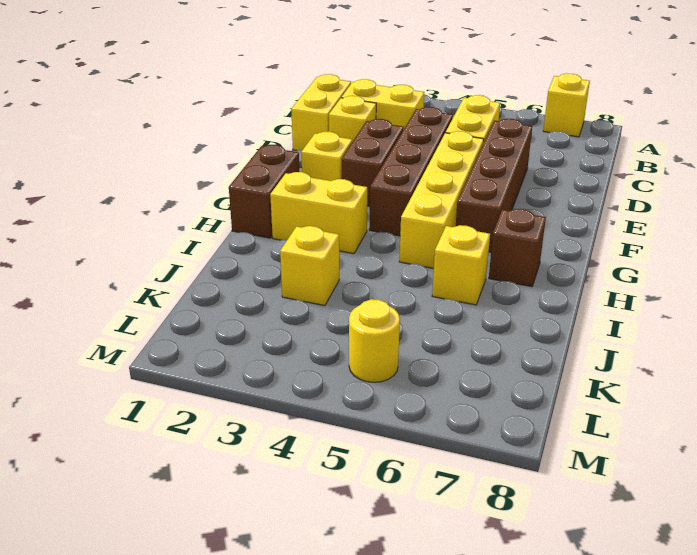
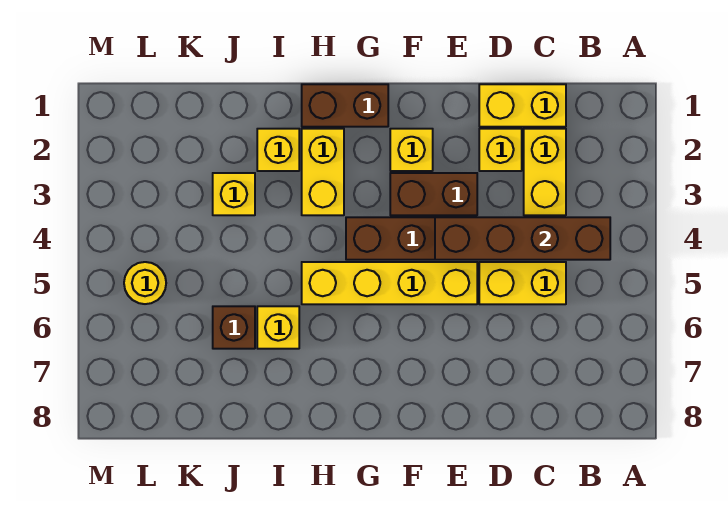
yellow brick A7 level 1 -> yellow brick I2 level 1
brown brick D6:G6 level 1 -> brown brick B4:E4 level 2
brown brick H7 level 1 -> brown brick J6 level 1

